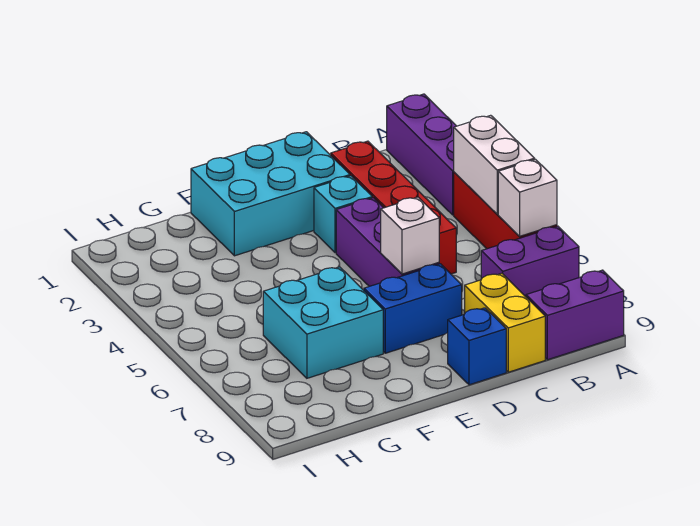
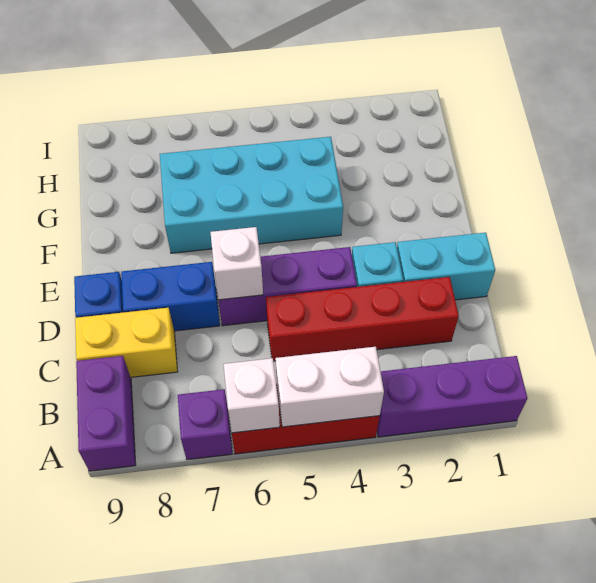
purple brick A7:B7 level 1 -> purple brick A7 level 1
cyan brick D1:F2 level 1 -> cyan brick D1:D2 level 1
blue brick D7:E7 level 1 -> blue brick D7:D8 level 1
cyan brick F6:G7 level 1 -> cyan brick F4:G7 level 1

